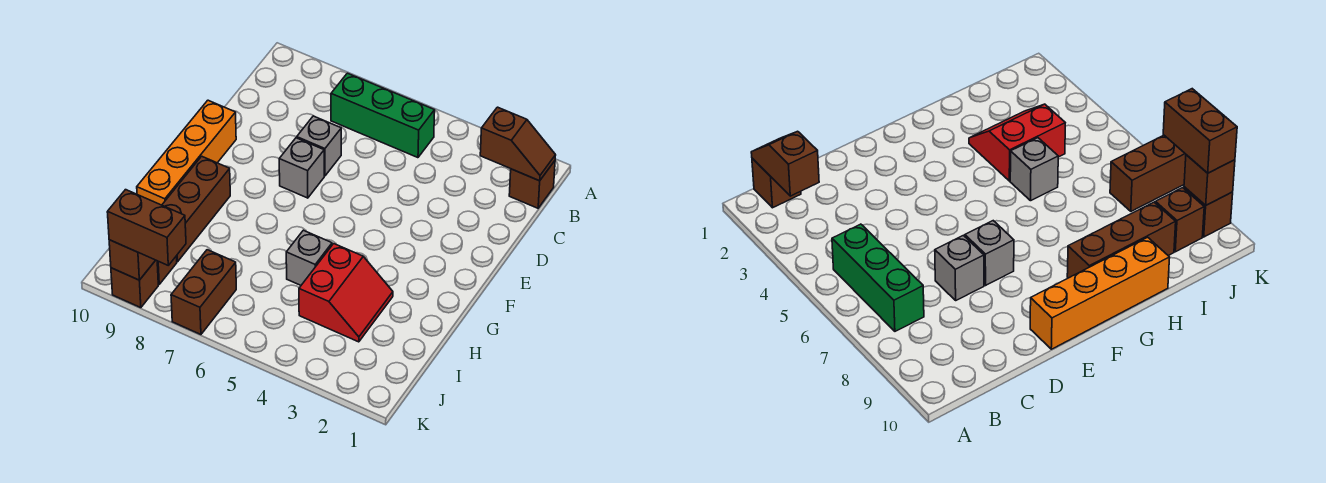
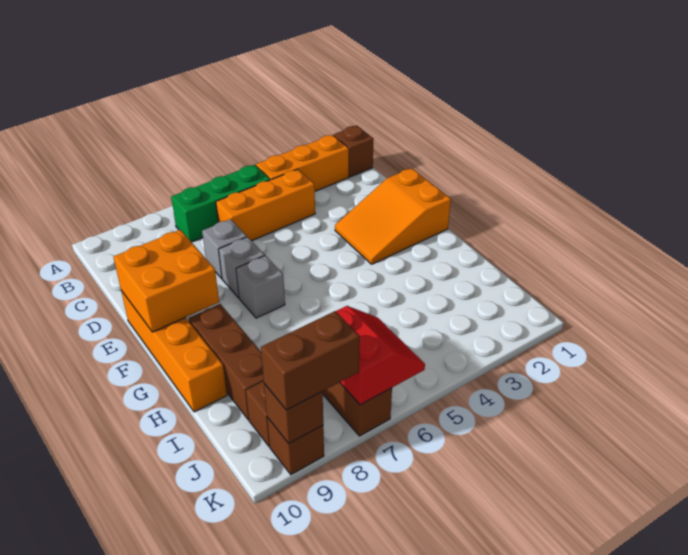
brown slope B1:B2 level 2 top 2 -> none
none -> orange brick B2:B4 level 1
none -> orange brick C4:C6 level 1
none -> orange slope E1:F3 level 1 top 1
none -> orange brick E9:F10 level 2
red slope H3:I4 level 1 top 4 -> red slope J6:K7 level 2 top 7
grey brick H5 level 1 -> grey brick F7 level 1

